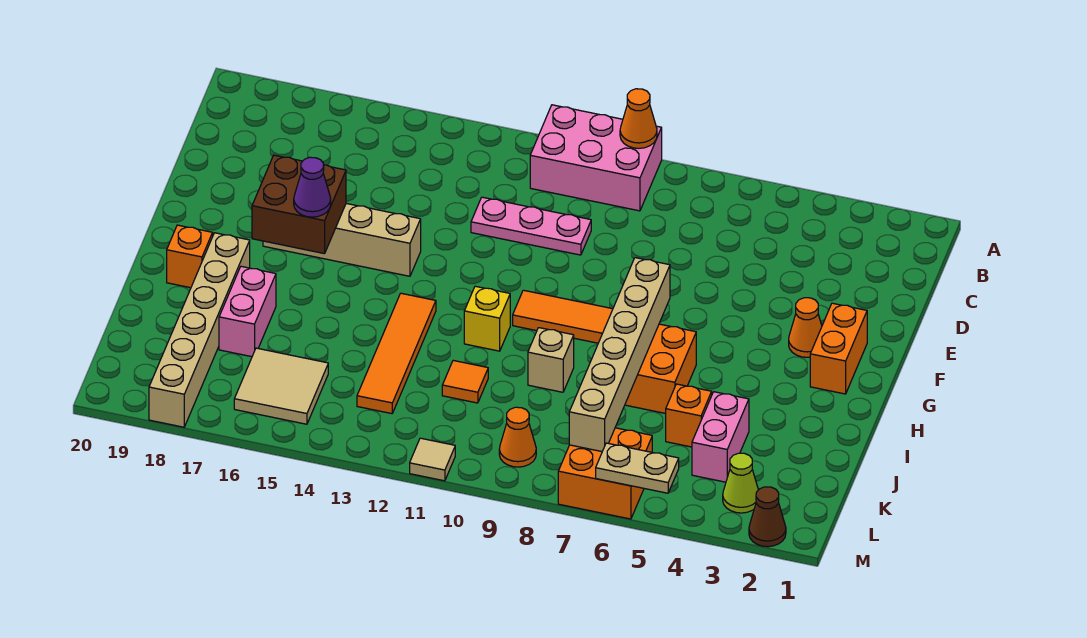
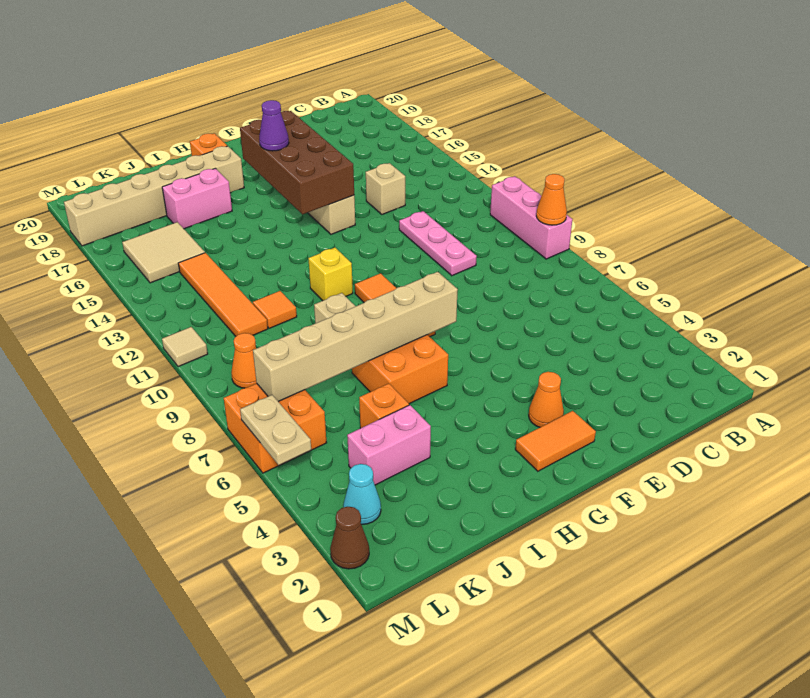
pink brick A9:B11 level 1 -> pink brick A9:A11 level 1
none -> tan brick D14 level 1
orange brick F2:G2 level 1 -> orange tile F2:G2 level 1
brown brick F16:G17 level 2 -> brown brick F14:G17 level 2
orange tile H13:K13 level 1 -> orange tile K11:K14 level 1
lime cone L3 level 1 -> cyan cone L3 level 1

